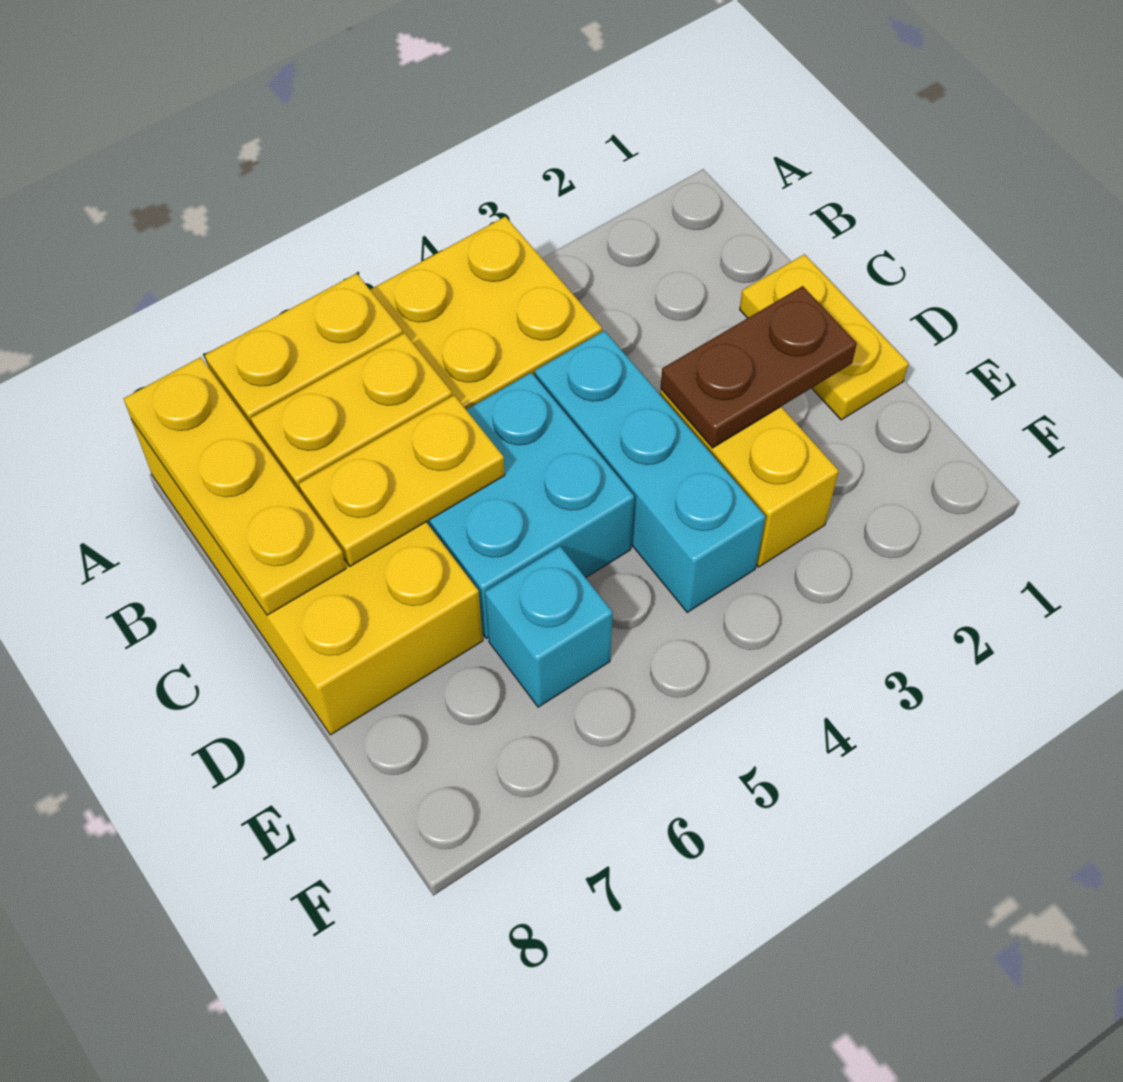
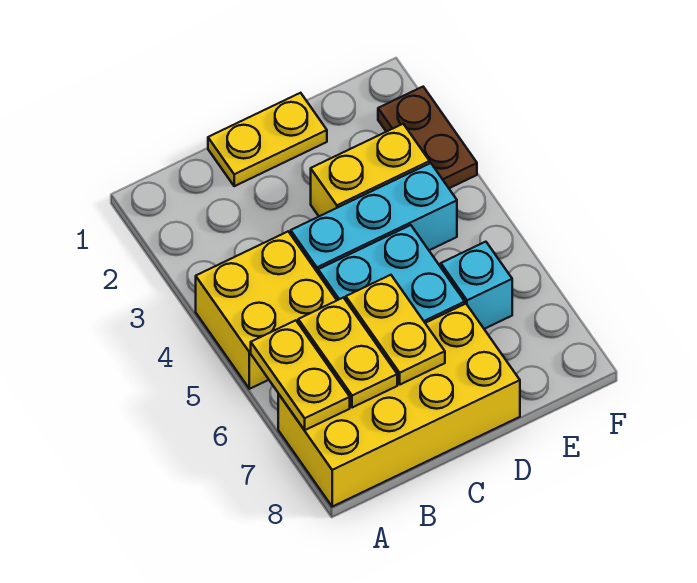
yellow plate A8:C8 level 2 -> none
brown plate D2:D3 level 2 -> brown plate F2:F3 level 1

